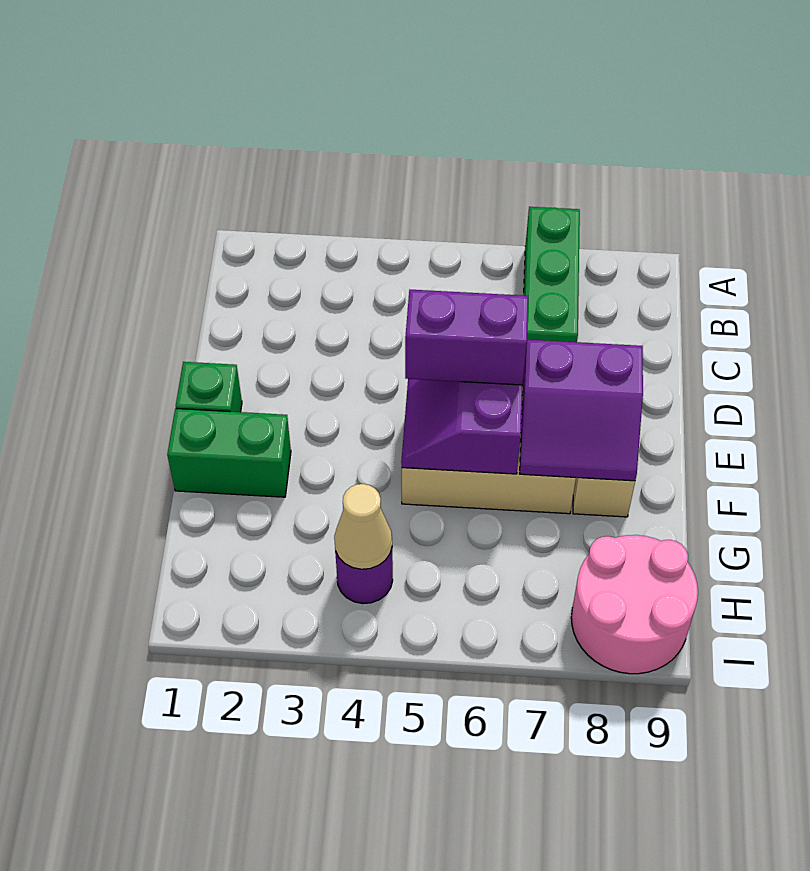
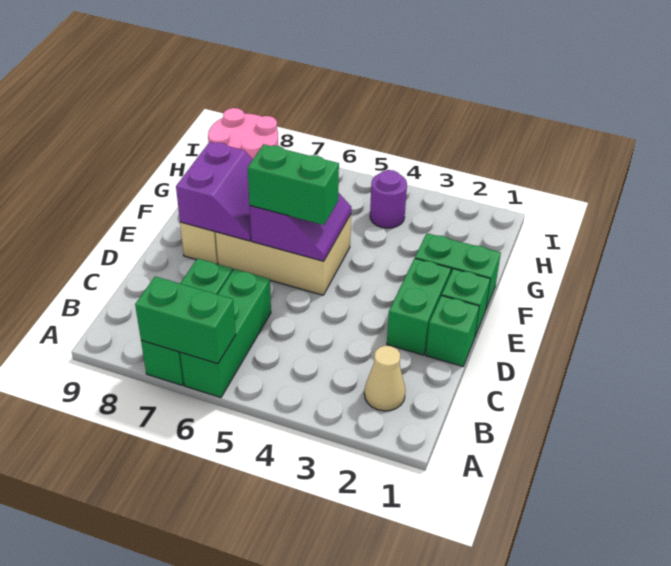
none -> green brick A6:C6 level 1
none -> green brick A6:A7 level 2
none -> green brick D1 level 1
none -> green brick D2:E2 level 1
purple brick E5:E6 level 3 -> green brick E5:E6 level 3
purple slope E7:F8 level 2 top E -> purple slope E7:F8 level 2 top 8
tan cone H4 level 2 -> tan cone B2 level 1

